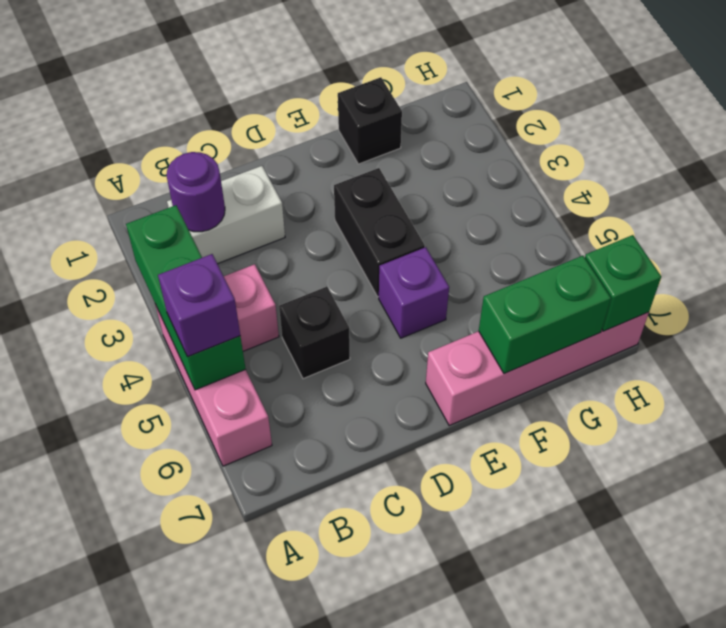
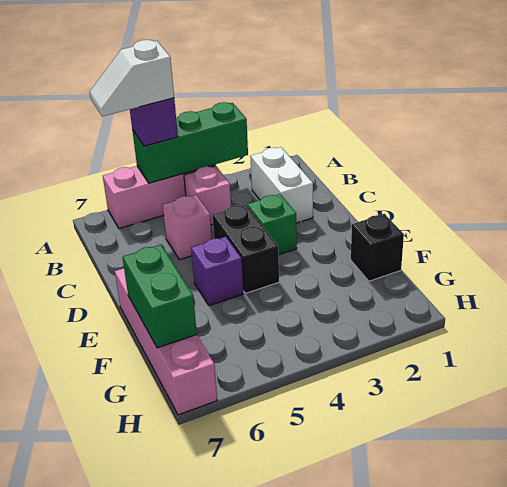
none -> white slope A5:A6 level 4 top 5
purple round brick B2 level 2 -> none
black brick C5 level 1 -> pink brick C5 level 1
black brick E3:E4 level 1 -> black brick D4:E4 level 1
green brick H7 level 2 -> green brick D3 level 1

